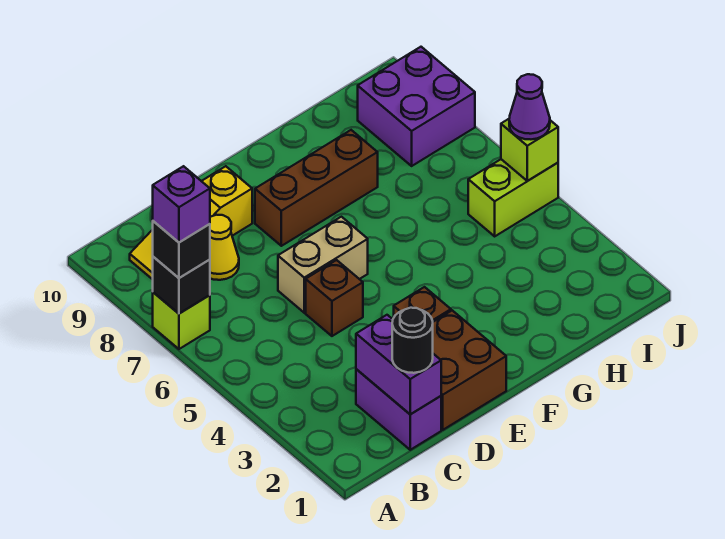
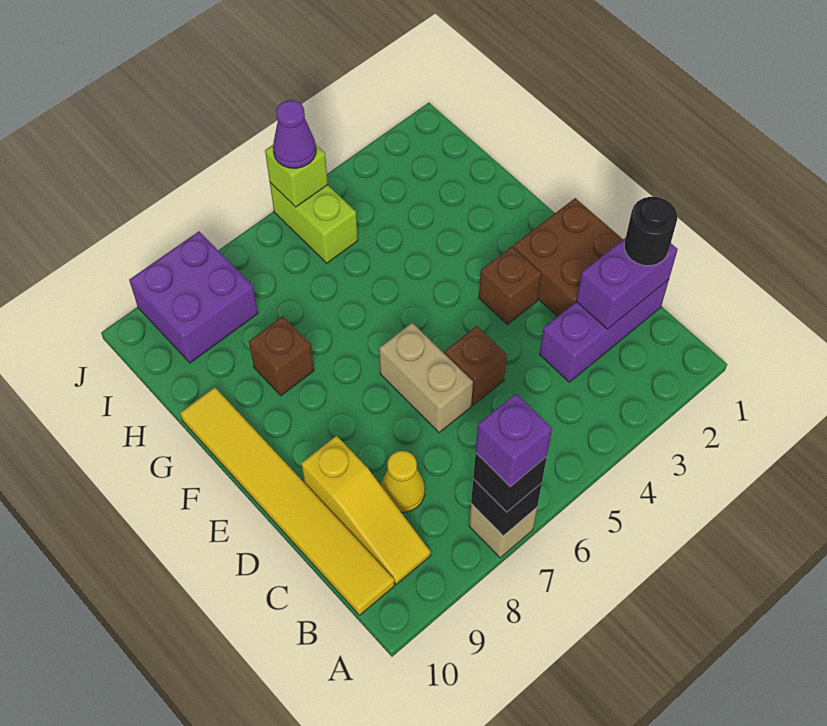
lime brick A7 level 1 -> tan brick A7 level 1
none -> yellow tile B10:G10 level 1
purple brick C1:C2 level 1 -> purple brick C1:C3 level 1
brown brick E8:G8 level 1 -> brown brick G8 level 1

